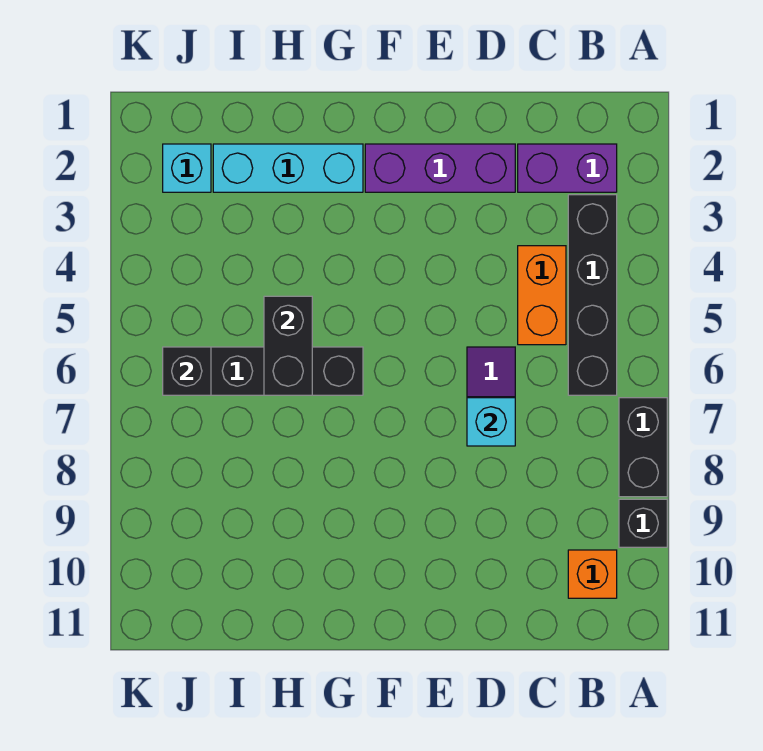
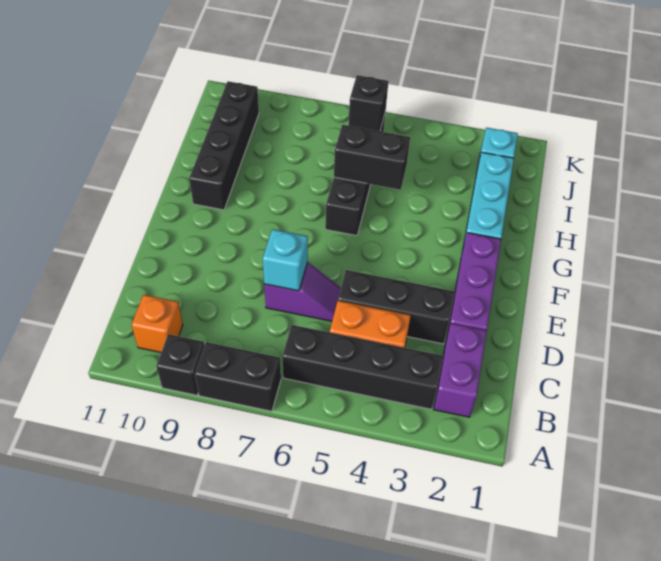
none -> black brick D3:D5 level 1
none -> black brick G10:J10 level 1

